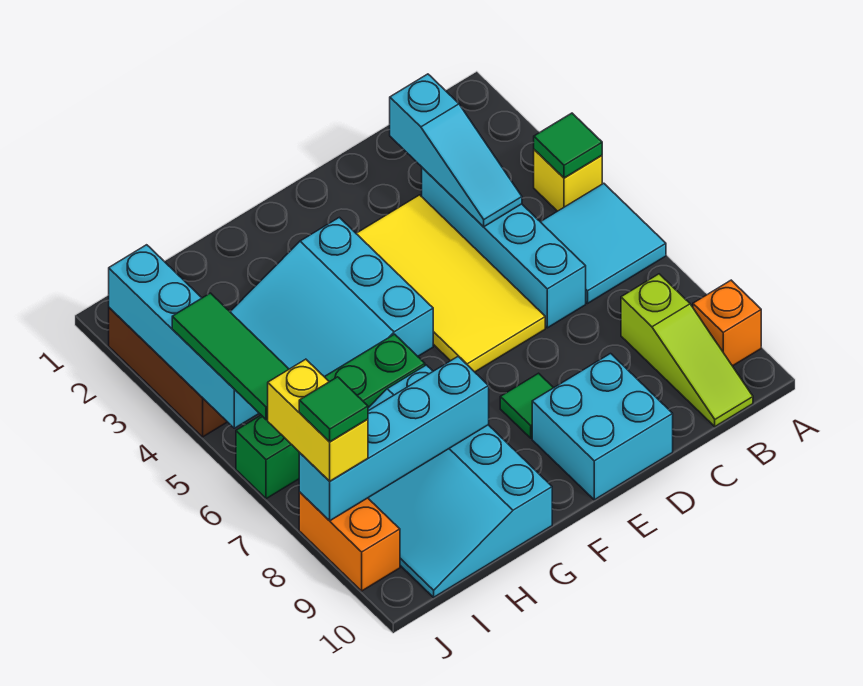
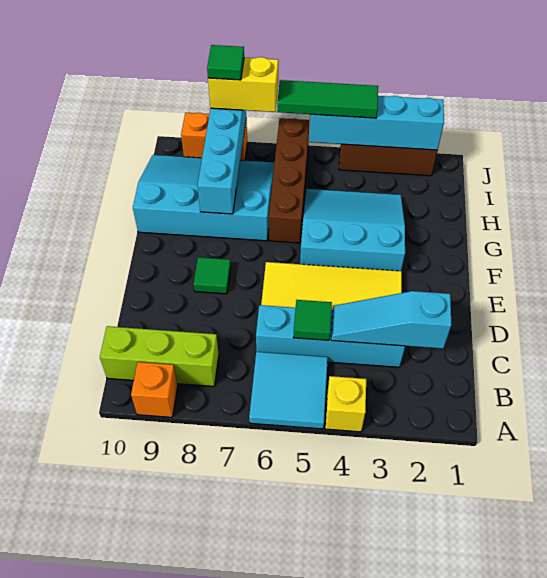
green tile A4 level 2 -> green tile C5 level 2
lime slope B8:B10 level 1 top 8 -> lime brick B8:B10 level 1
cyan brick D9:E10 level 1 -> none
green brick G6:J6 level 1 -> brown brick G6:J6 level 1

